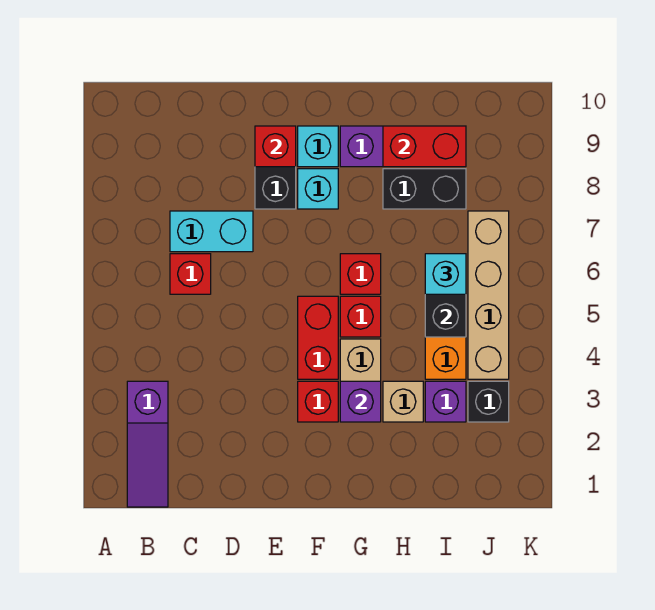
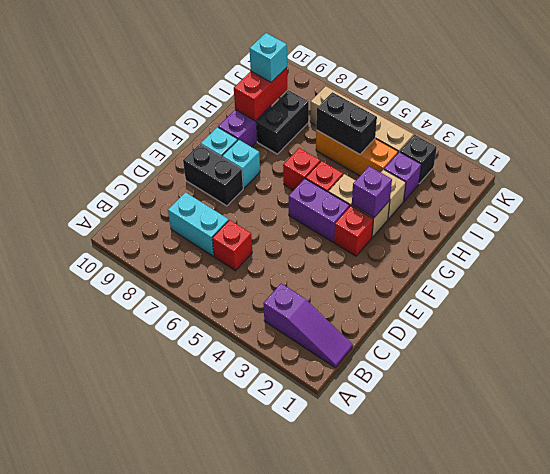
cyan brick C7:D7 level 1 -> cyan brick C7:C8 level 1
red brick E9 level 2 -> none
red brick F4:F5 level 1 -> purple brick F4:F5 level 1
cyan brick I6 level 3 -> cyan brick I9 level 3

